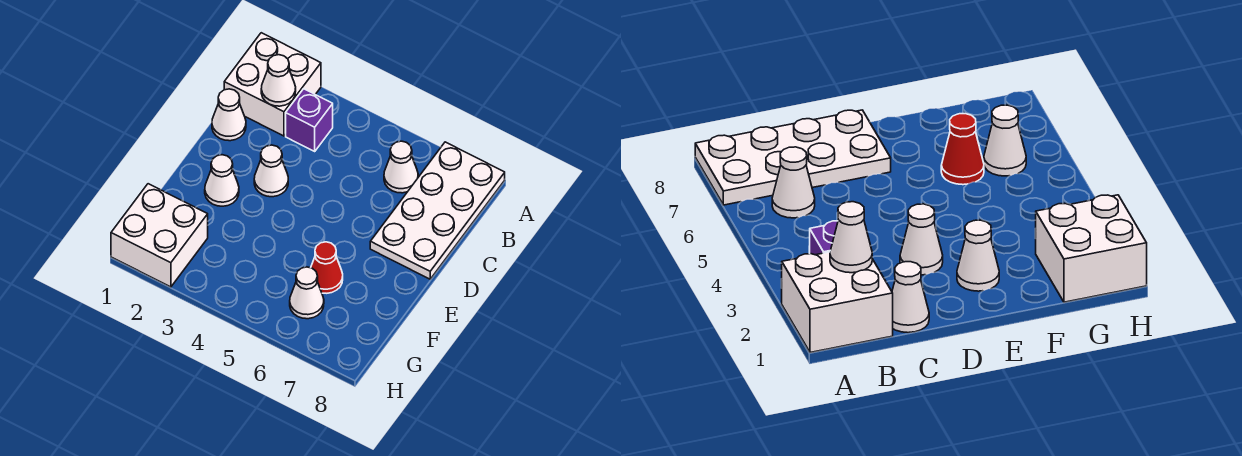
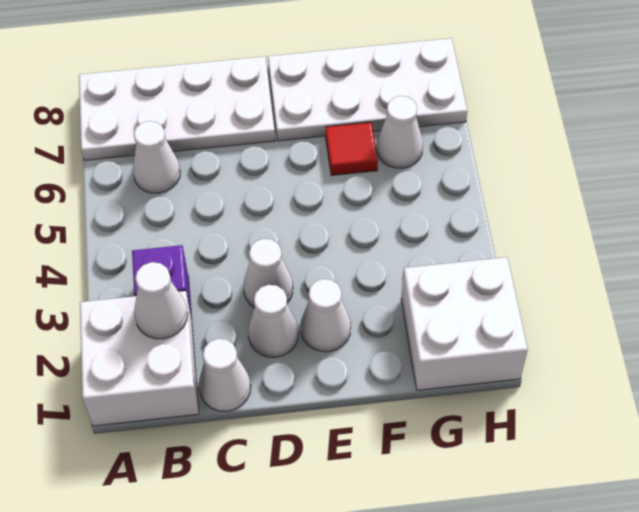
none -> white cone D2 level 1
none -> white plate E7:H8 level 1
red cone F6 level 1 -> red tile F6 level 1

